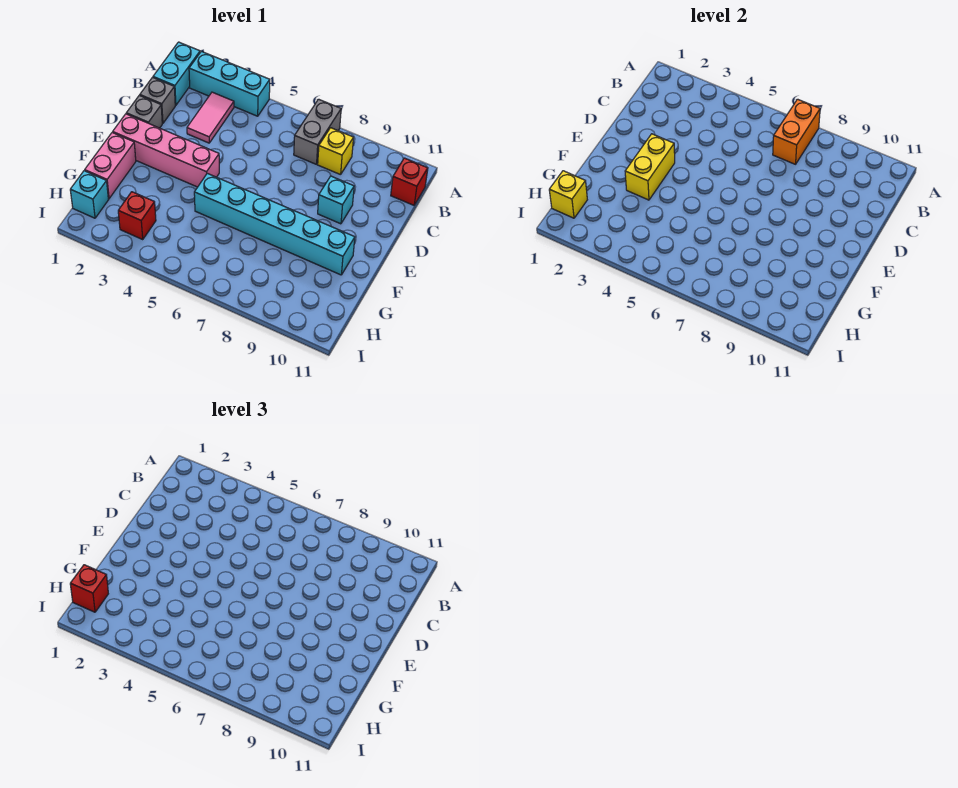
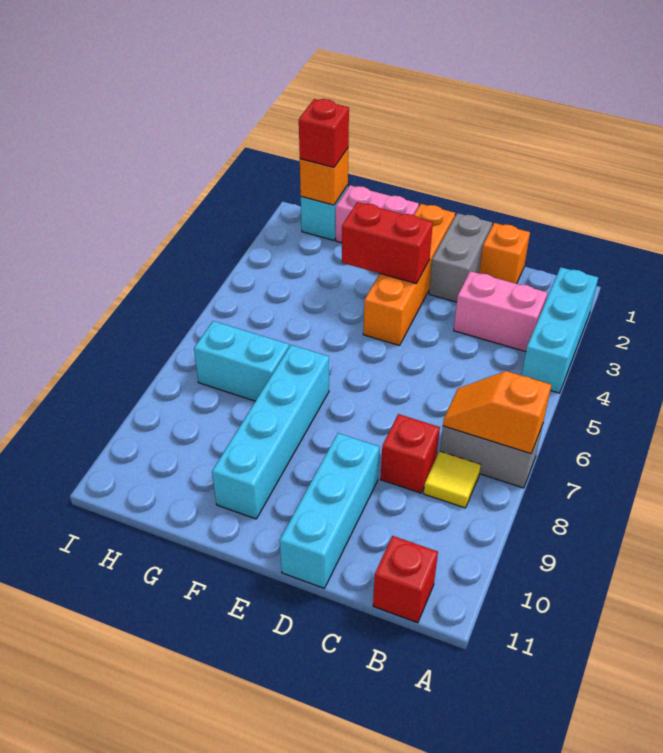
cyan brick A1:B1 level 1 -> cyan brick G7:H7 level 1
orange brick A7:B7 level 2 -> orange slope A7:B7 level 2 top A
pink tile B3:C3 level 1 -> pink brick B3:C3 level 1
yellow brick B8 level 1 -> yellow tile B8 level 1
grey brick C1 level 1 -> orange brick C1 level 1
grey brick D1 level 1 -> grey brick D1:D2 level 1
cyan brick D9 level 1 -> cyan brick D9:D11 level 1
pink brick E1:E4 level 1 -> orange brick E1:E4 level 1
yellow brick E3:F3 level 2 -> red brick E3:F3 level 2
cyan brick F5:F10 level 1 -> cyan brick F7:F10 level 1
yellow brick H1 level 2 -> orange brick H1 level 2
red brick H3 level 1 -> red brick C8 level 1

